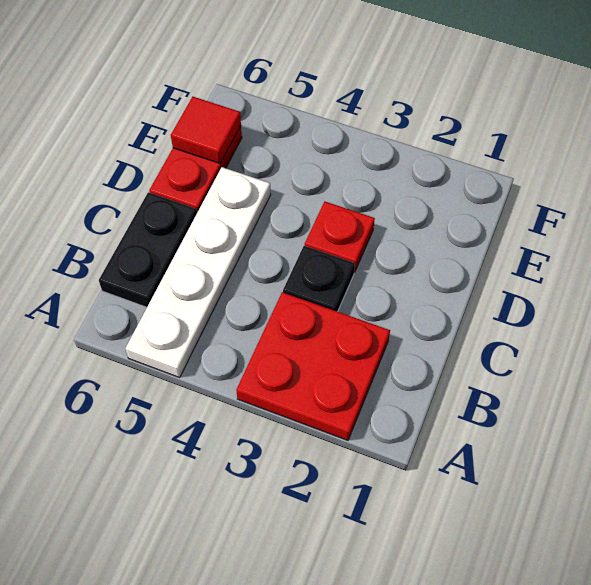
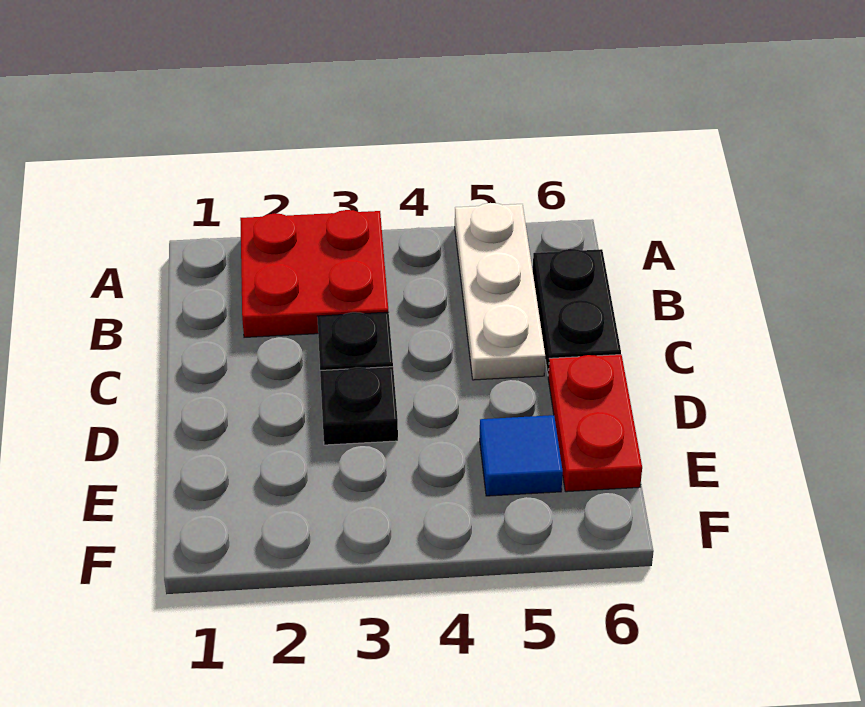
white plate A5:D5 level 1 -> white plate A5:C5 level 1
red plate D3 level 1 -> black plate D3 level 1
none -> blue tile E5 level 1
red tile E6 level 2 -> none

